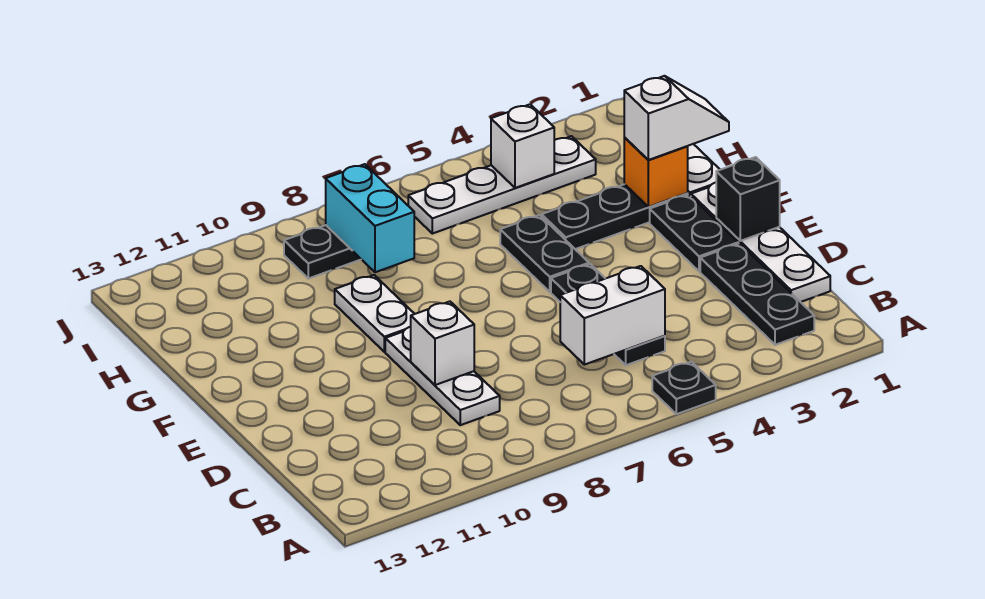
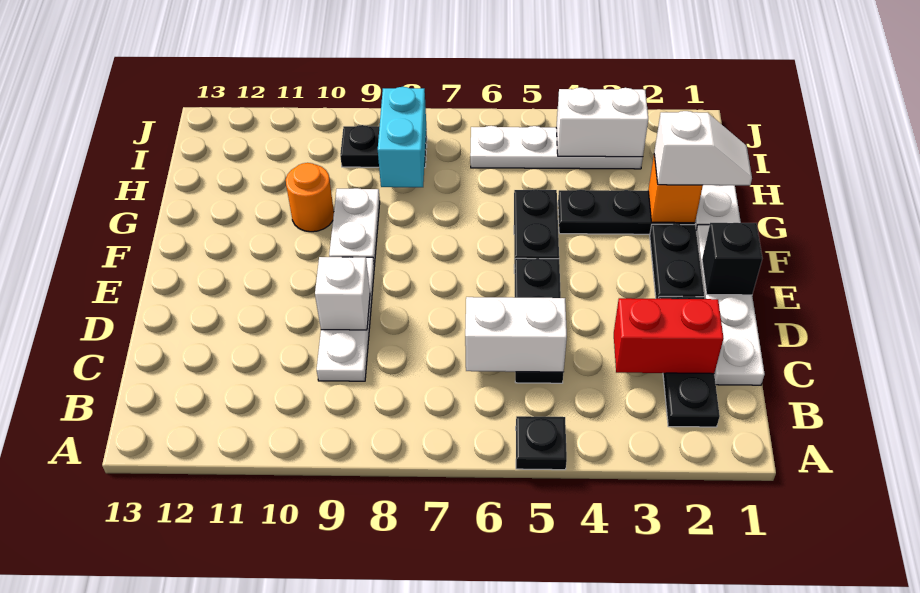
none -> red brick C2:C3 level 2
none -> orange round brick G10 level 1
white brick I4 level 2 -> white brick I3:I4 level 2

